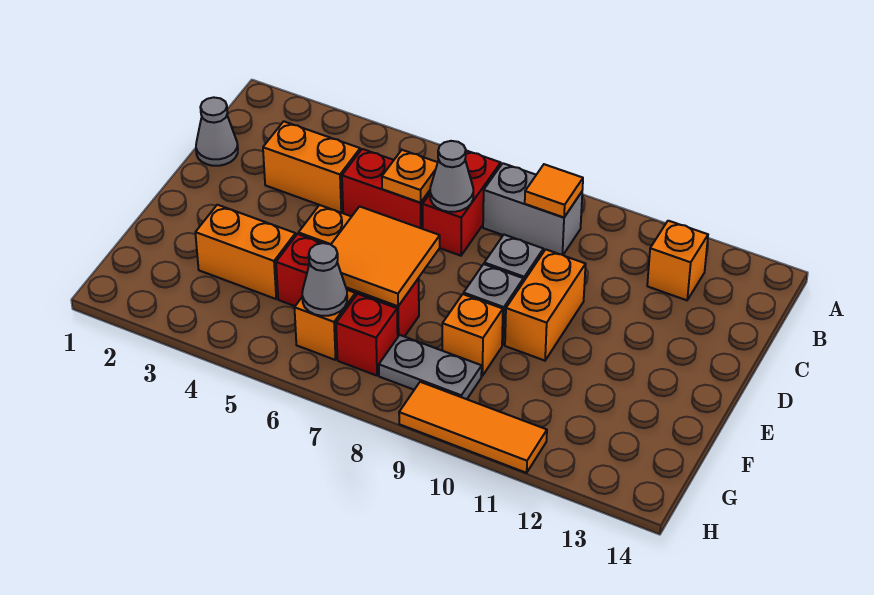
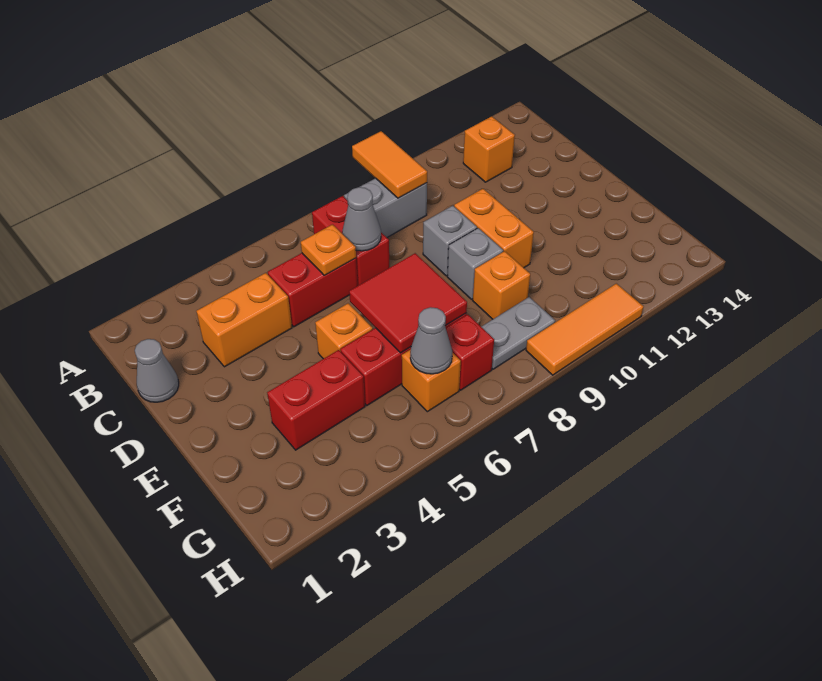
orange tile B9 level 2 -> orange tile A9:B9 level 2
orange tile E6:F7 level 2 -> red tile E6:F7 level 2
orange brick F3:F4 level 1 -> red brick F3:F4 level 1

